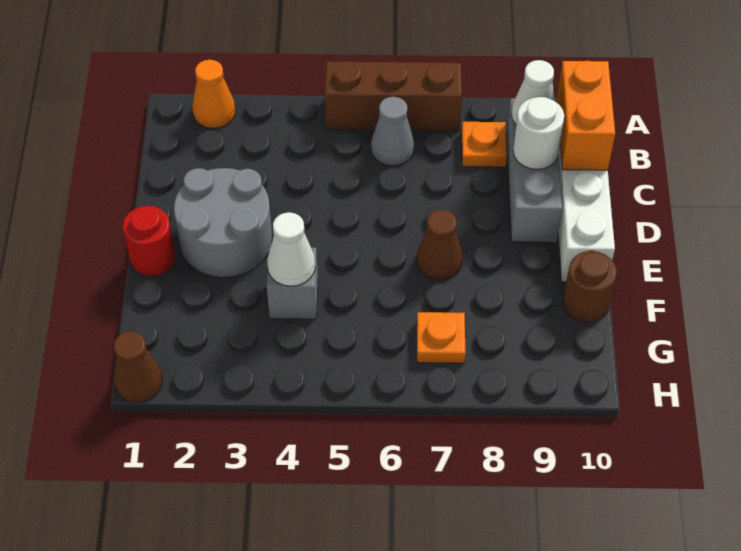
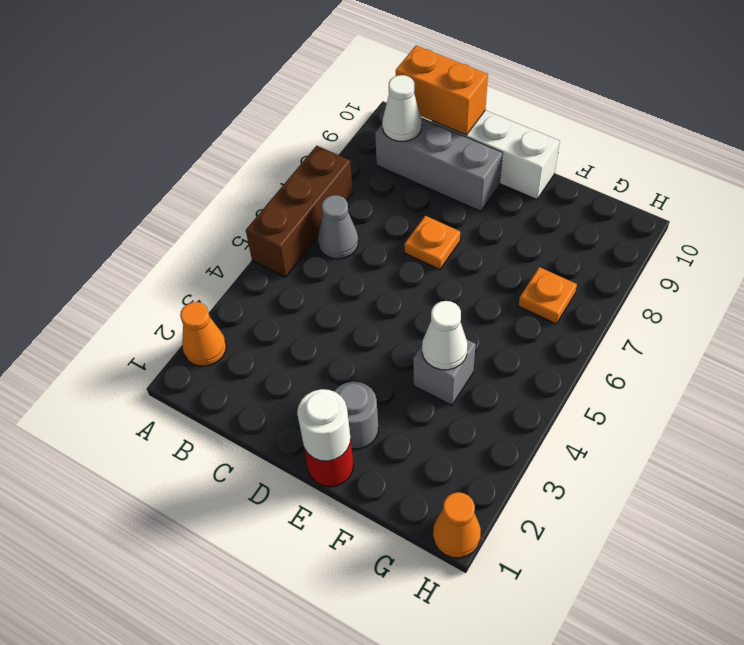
orange plate B8 level 1 -> orange plate D7 level 1
white round brick C9 level 2 -> white round brick E1 level 2
grey round brick D2:E3 level 1 -> grey round brick E2 level 1
brown cone E7 level 1 -> none
brown round brick F10 level 1 -> none
brown cone H1 level 1 -> orange cone H1 level 1

